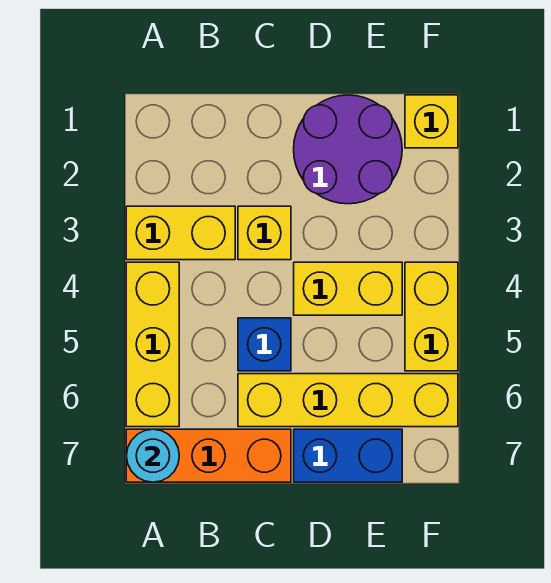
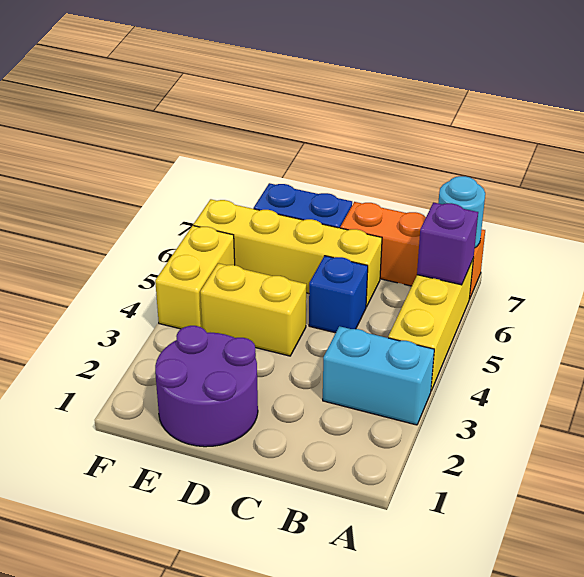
yellow brick A3:B3 level 1 -> cyan brick A3:B3 level 1
none -> purple brick A6 level 2
yellow brick C3 level 1 -> none
yellow brick F1 level 1 -> none

